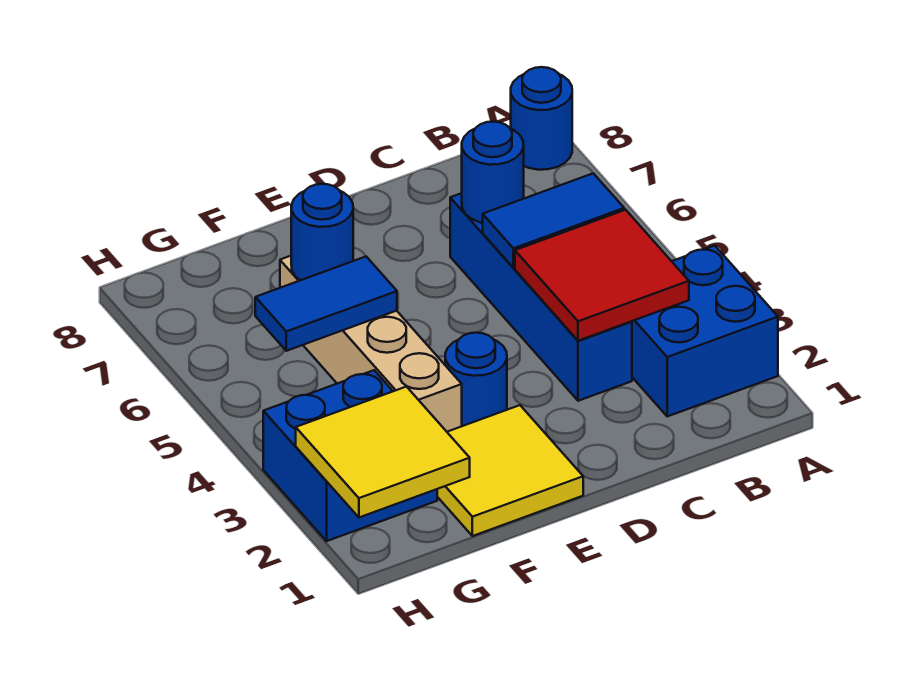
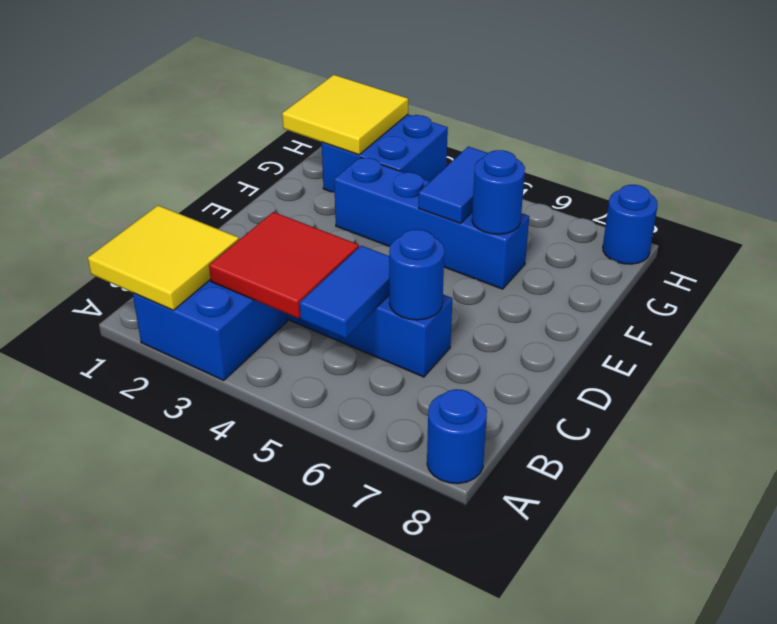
yellow tile E1:F2 level 1 -> yellow tile A1:B2 level 2
blue round brick E3 level 1 -> blue round brick H8 level 1
tan brick F3:F6 level 1 -> blue brick F3:F6 level 1

